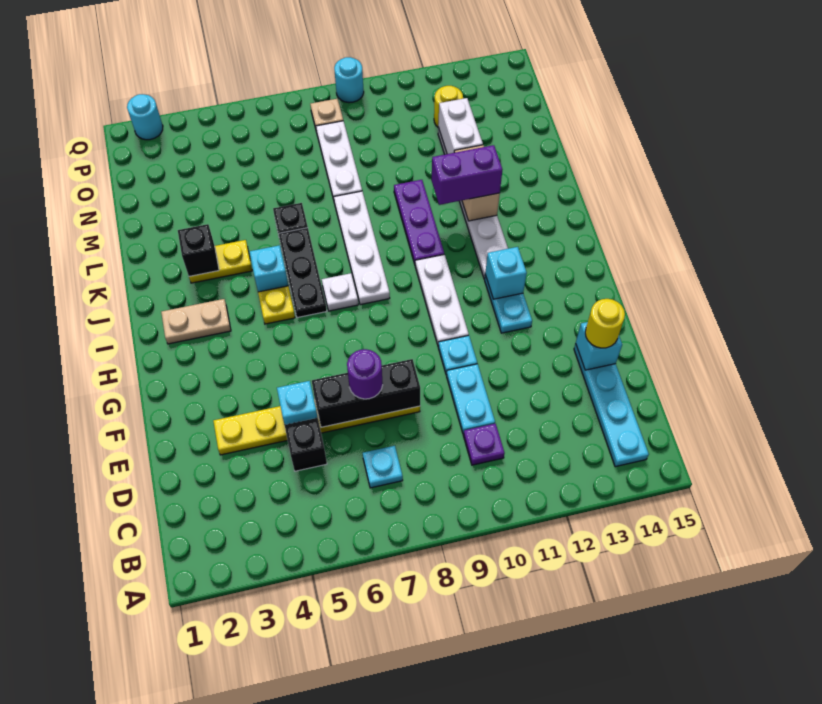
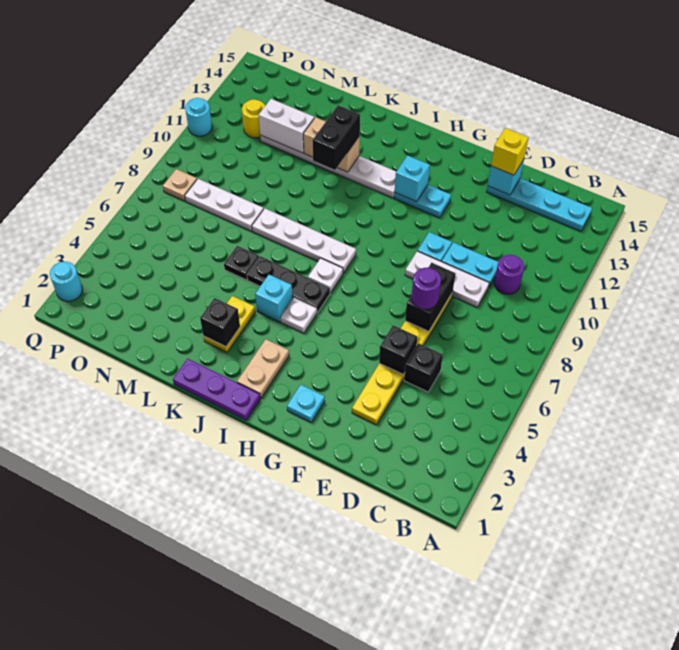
cyan plate C7 level 1 -> cyan plate G2 level 1
purple plate C10 level 1 -> purple round brick C10 level 1
cyan brick E5 level 2 -> black brick E5 level 2
black brick E6:E8 level 2 -> black brick E7:E8 level 2
yellow round brick E14 level 3 -> yellow brick E14 level 3
white plate G10:I10 level 1 -> white plate D9:F9 level 1
yellow plate I5 level 1 -> white plate I5 level 1
purple plate J10:L10 level 1 -> purple plate I1:K1 level 1
purple brick K11:K12 level 3 -> black brick K11:K12 level 3
cyan round brick Q9 level 1 -> cyan round brick Q11 level 1

